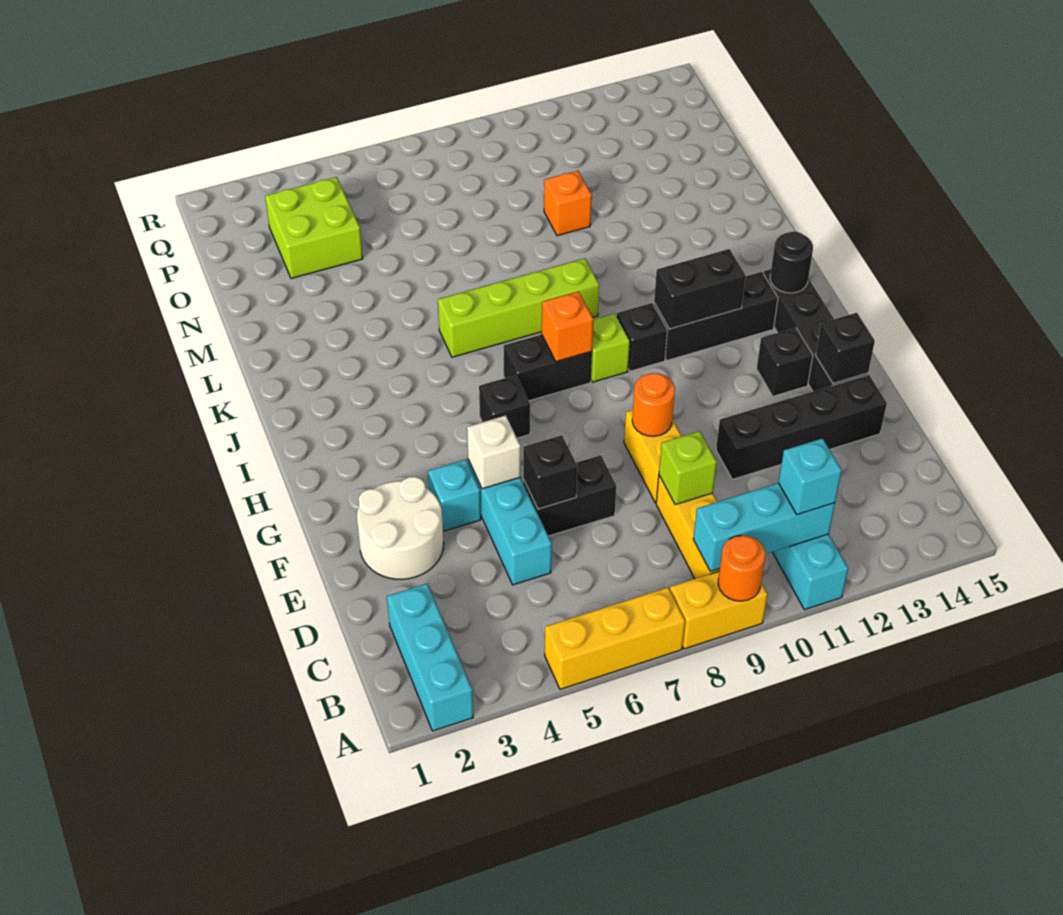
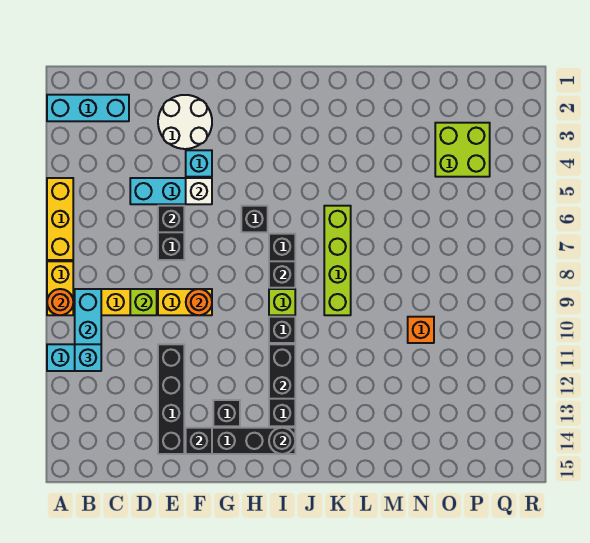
orange brick I8 level 2 -> black brick I8 level 2

